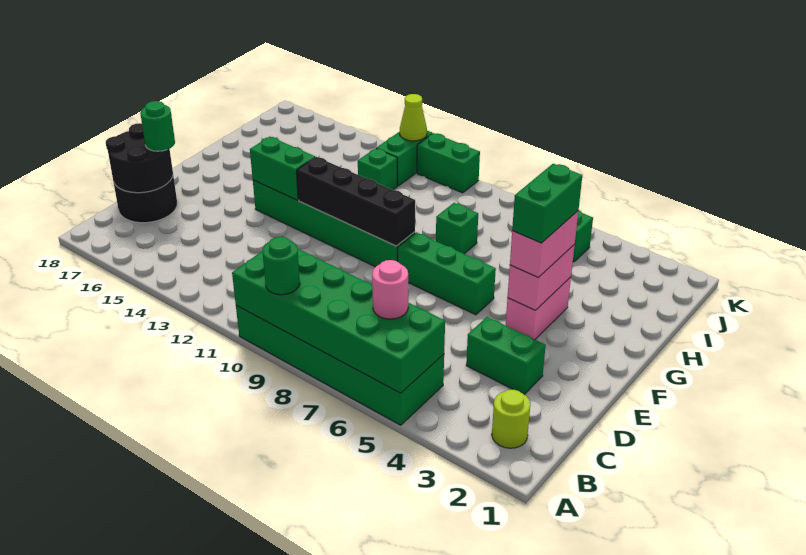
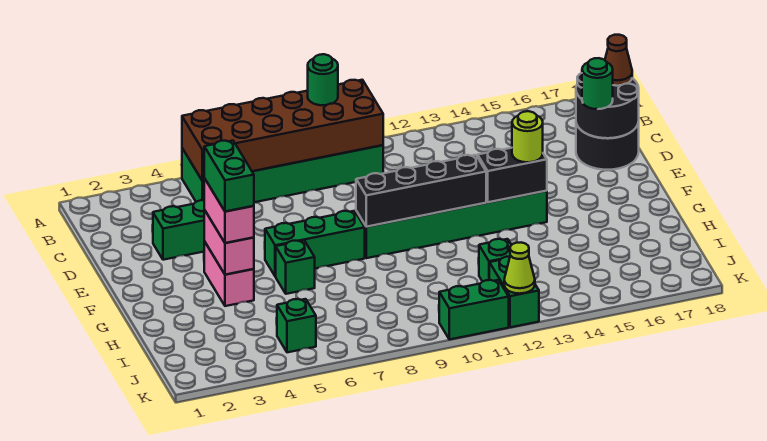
green brick A5:B10 level 2 -> brown brick A5:B10 level 2
lime round brick B2 level 1 -> lime round brick F14 level 3
pink round brick B6 level 3 -> none
none -> brown cone C18 level 3
green brick F13:F14 level 2 -> black brick F13:F14 level 2
green brick H8 level 1 -> green brick G6 level 1

